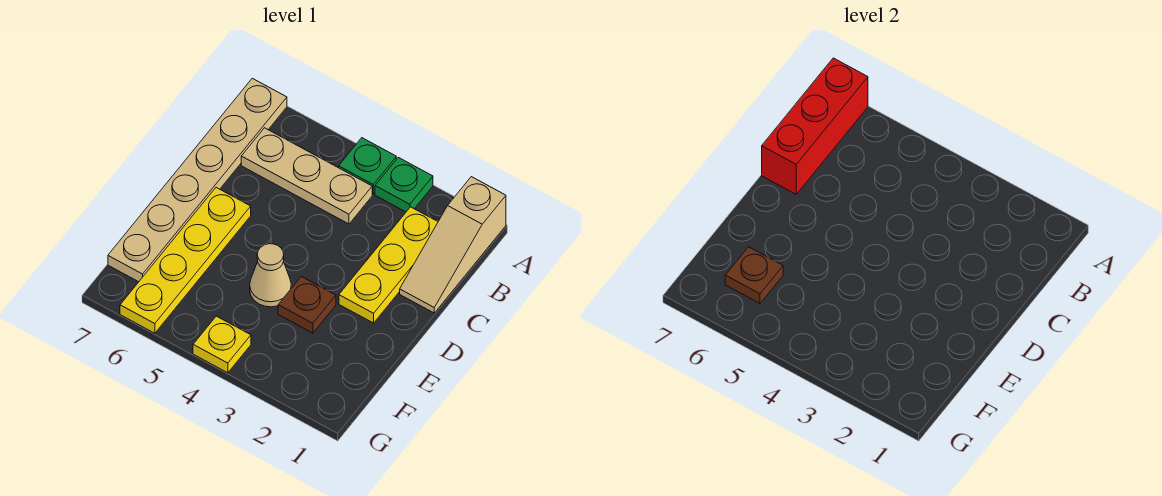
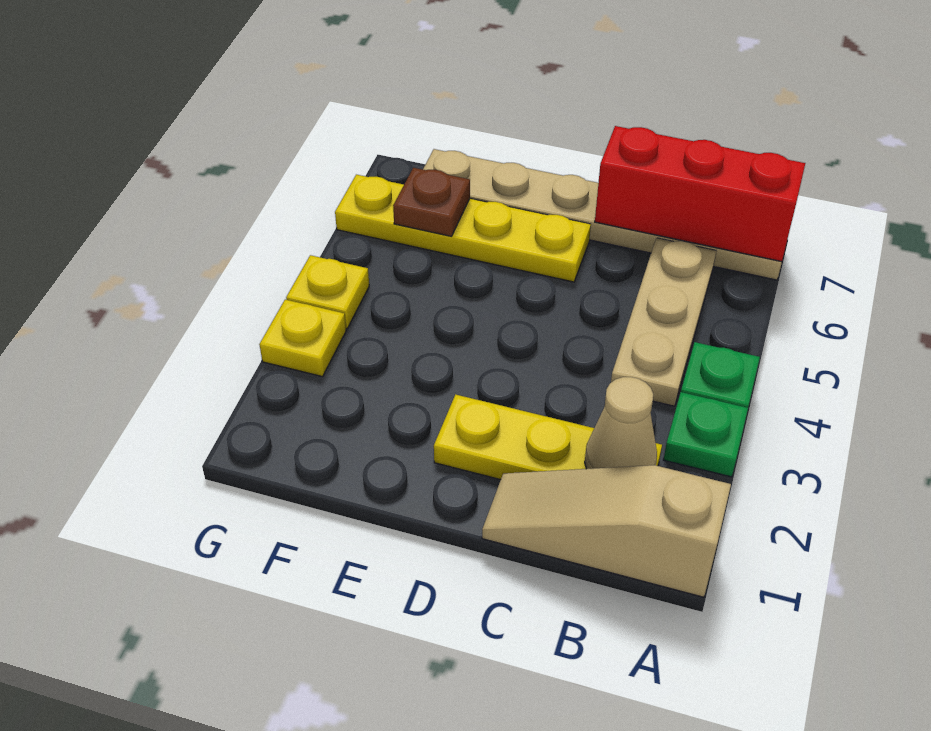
brown plate E3 level 1 -> none
tan cone E4 level 1 -> tan cone B2 level 2
none -> yellow plate G3 level 1

